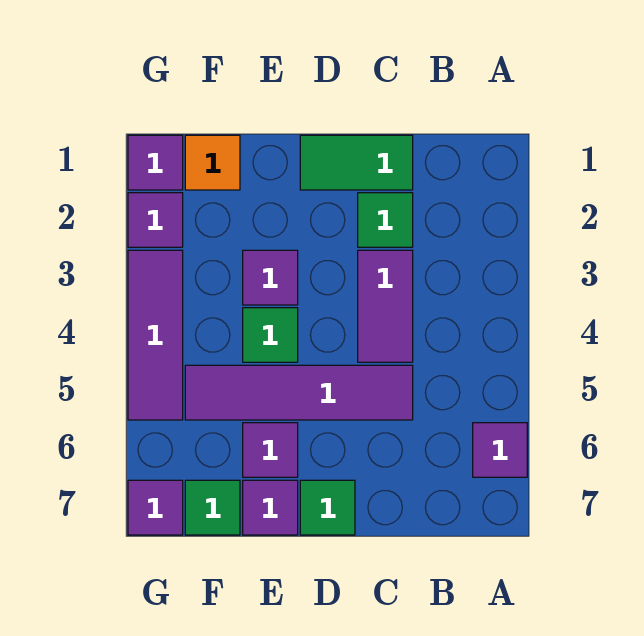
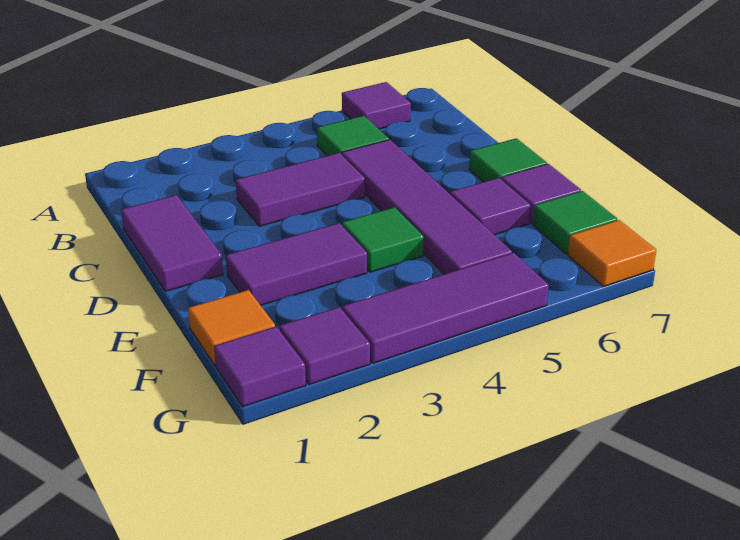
green tile C1:D1 level 1 -> purple tile C1:D1 level 1
green tile C2 level 1 -> green tile B5 level 1
purple tile E3 level 1 -> purple tile E2:E3 level 1
purple tile G7 level 1 -> orange tile G7 level 1

